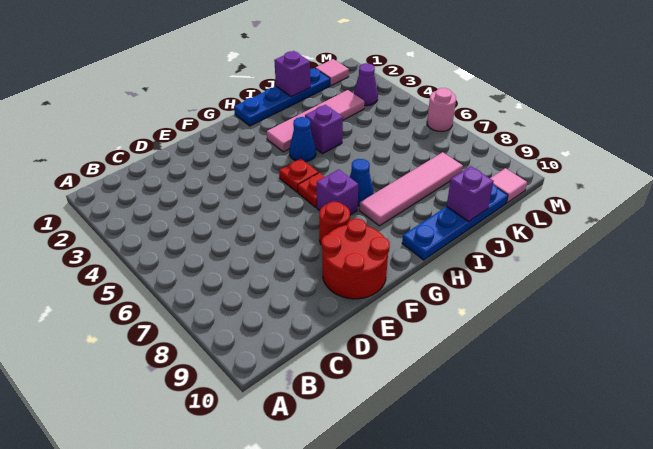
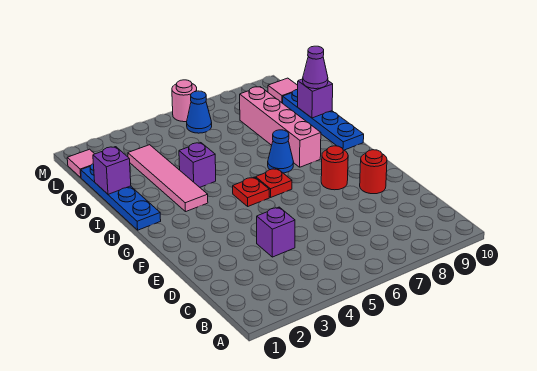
red round brick E9:F10 level 1 -> red round brick E9 level 1
purple brick G7 level 1 -> purple brick D4 level 1
blue cone H4 level 1 -> blue cone L6 level 1
pink tile H8:K8 level 1 -> pink brick H8:K8 level 1
purple cone L3 level 1 -> purple cone J10 level 3

